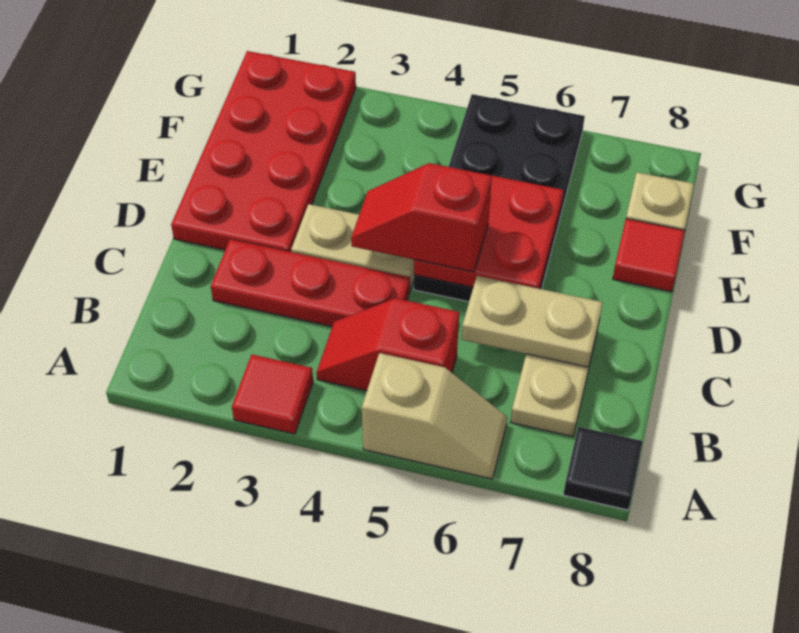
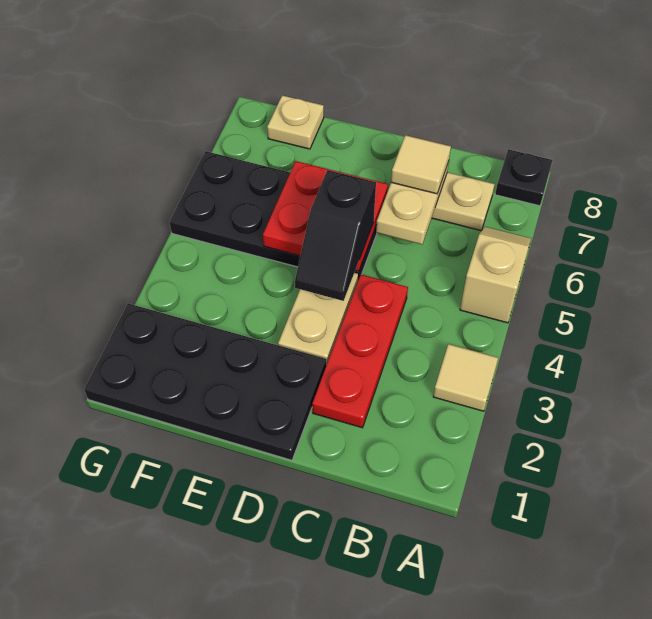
red tile A3 level 1 -> tan tile A3 level 1
black tile A8 level 1 -> black plate A8 level 1
red slope B4:B5 level 1 top 5 -> none
none -> tan tile C7 level 3
red plate D1:G2 level 1 -> black plate D1:G2 level 1
red slope D4:D5 level 3 top 5 -> black slope D4:D5 level 3 top 5
red tile E8 level 1 -> none

